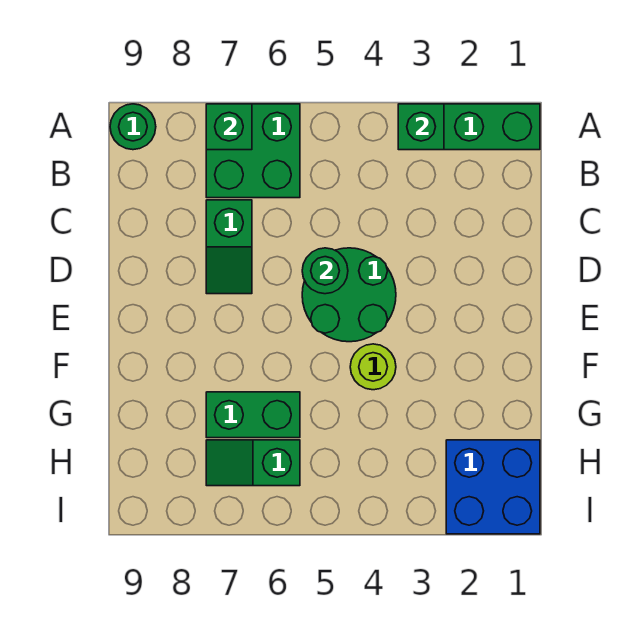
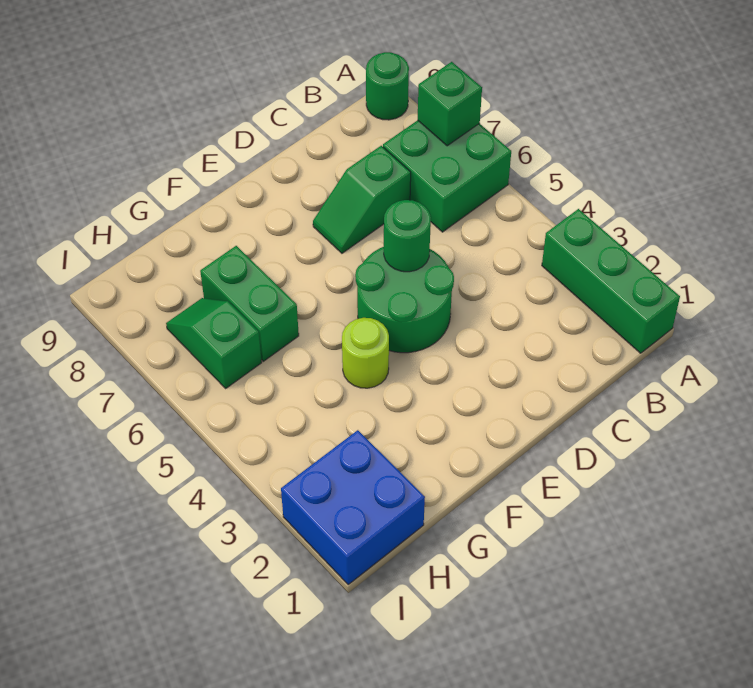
green brick A3 level 2 -> none

